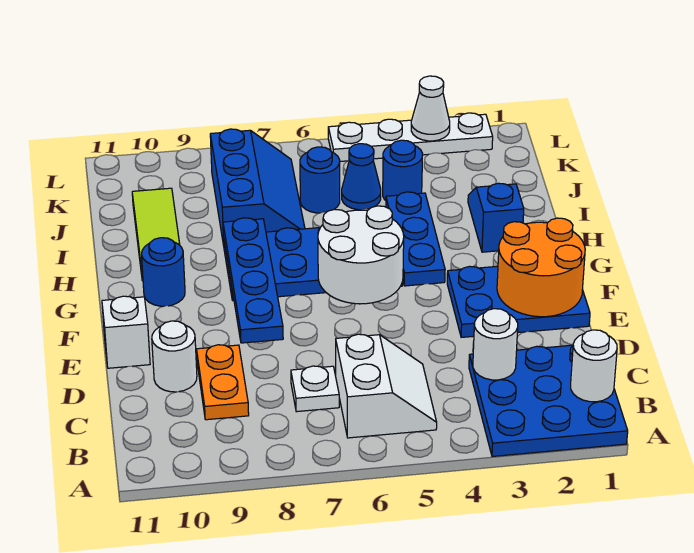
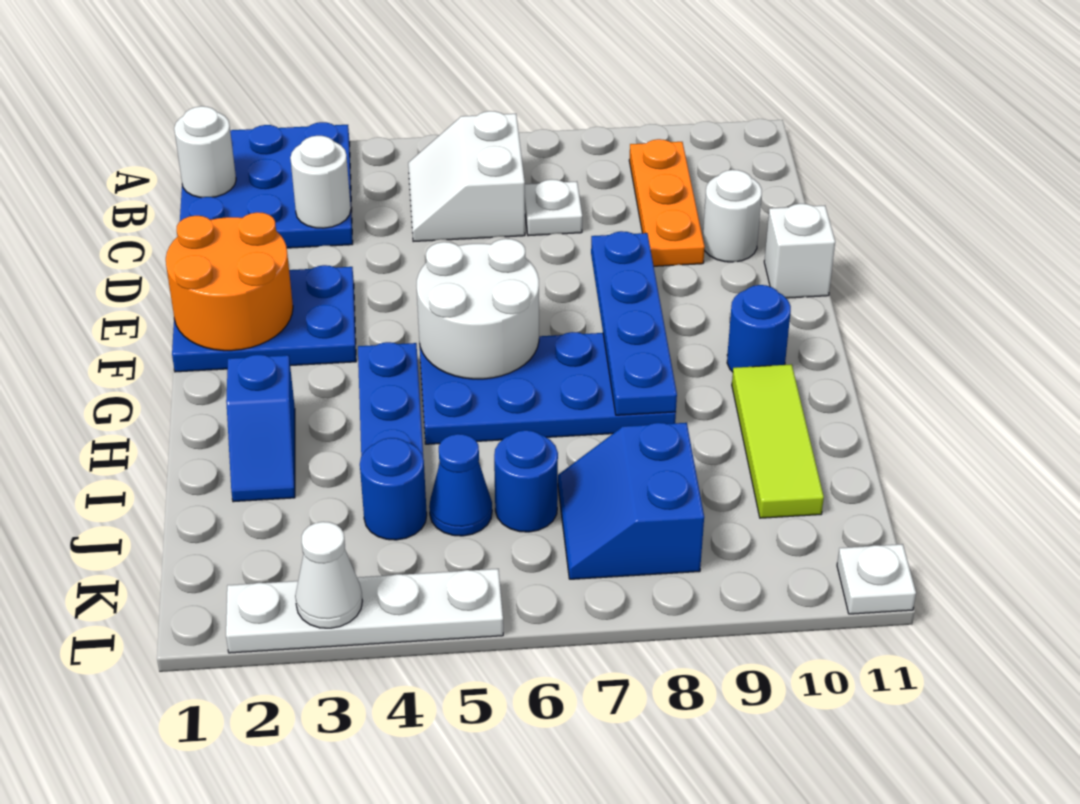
orange plate C9:D9 level 1 -> orange plate B9:D9 level 1
blue slope I7:K8 level 1 top 8 -> blue slope J7:K8 level 1 top 8
none -> white plate L11 level 1

